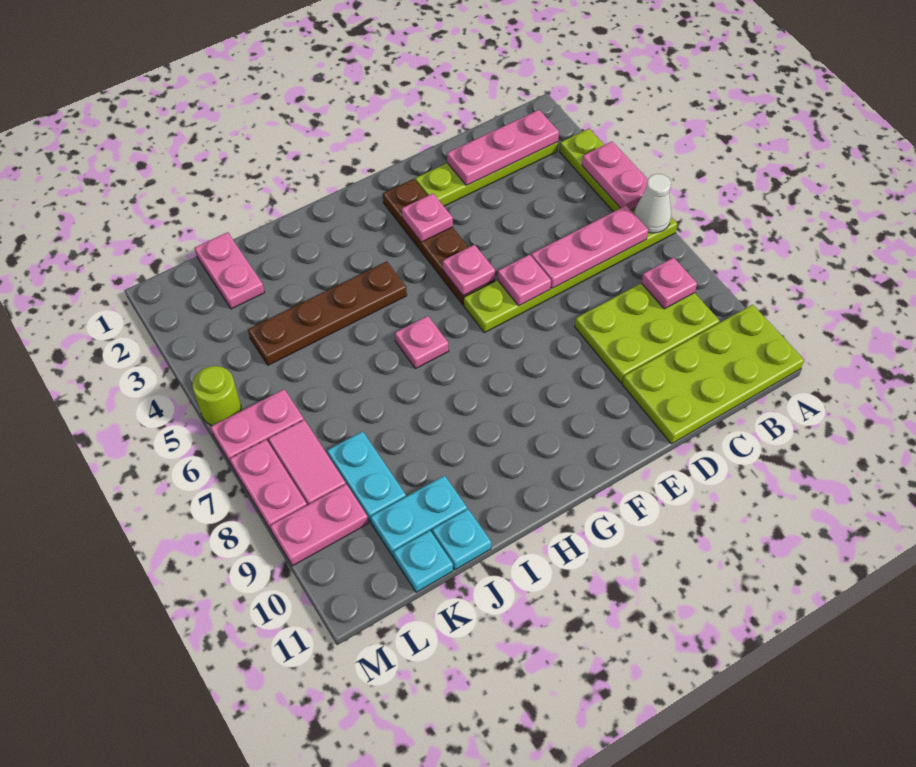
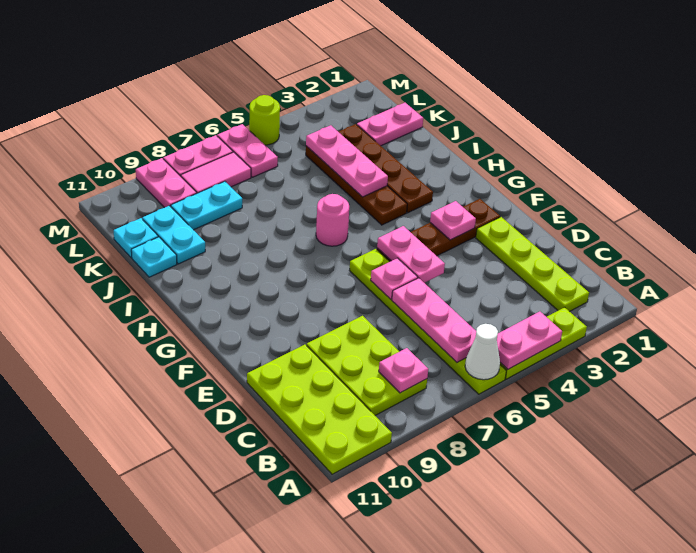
pink plate B2:D2 level 2 -> pink plate I4:K4 level 2
pink plate F5 level 2 -> pink plate E5:F5 level 2
none -> brown plate H3:K3 level 1
pink plate H6 level 1 -> pink round brick H6 level 1

